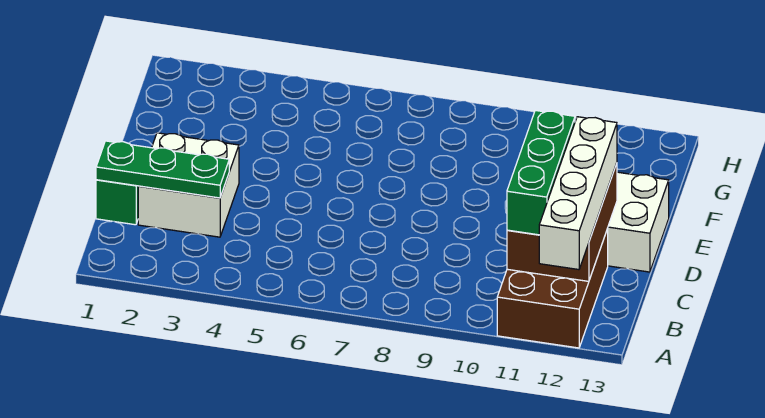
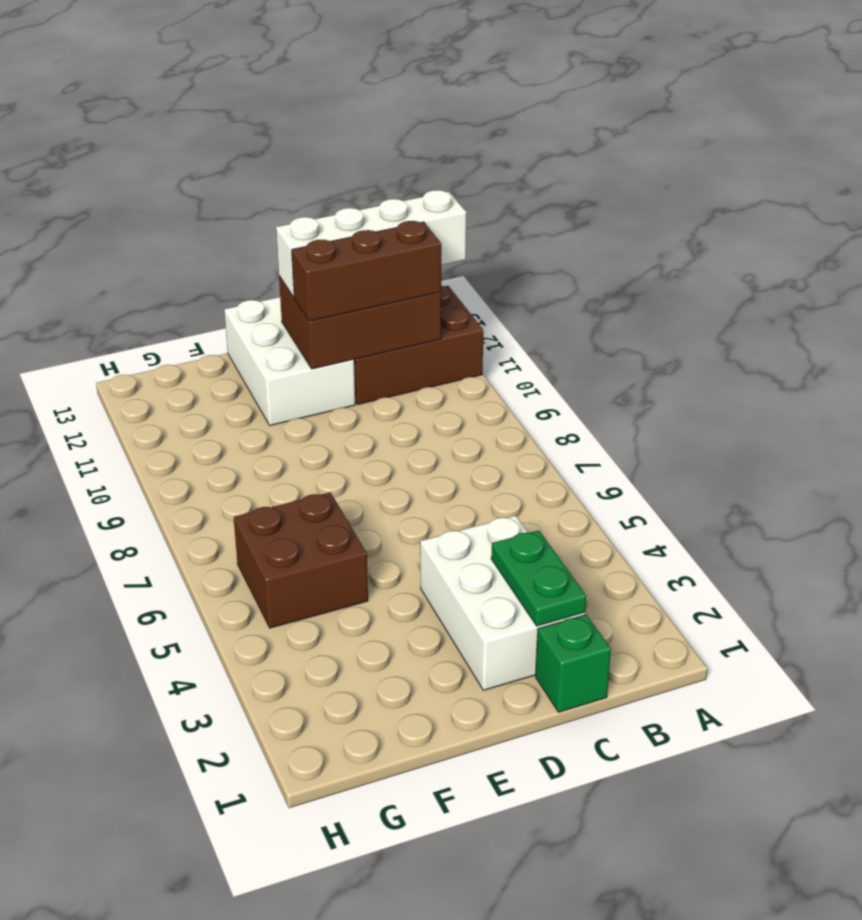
green brick B11:D11 level 3 -> brown brick B11:D11 level 3
green plate C1:C3 level 2 -> green plate C2:C3 level 2
white brick C2:D3 level 1 -> white brick C2:D4 level 1
none -> brown brick F5:G6 level 1

